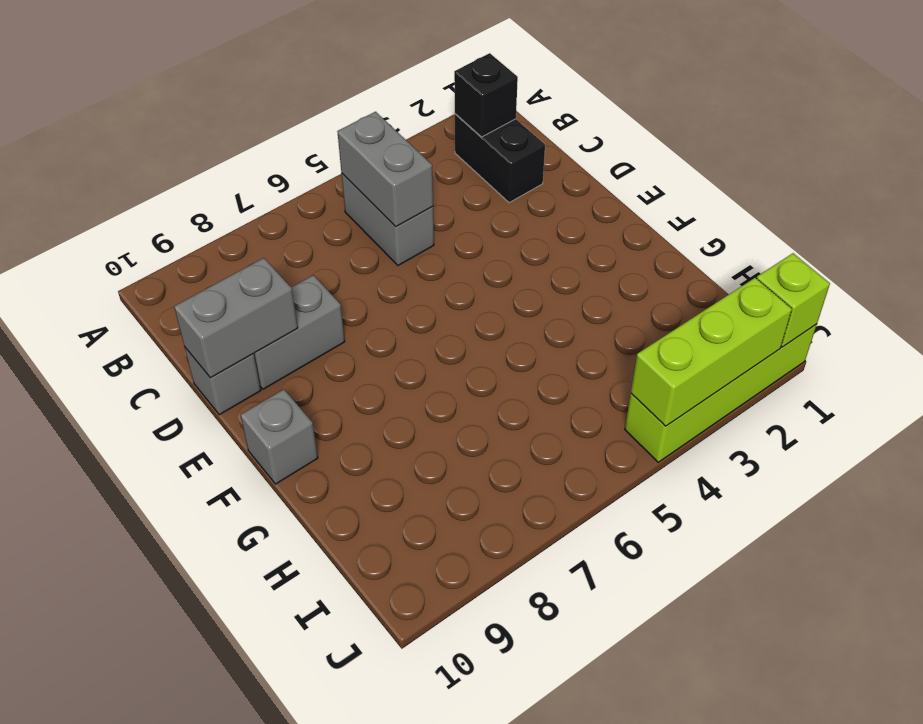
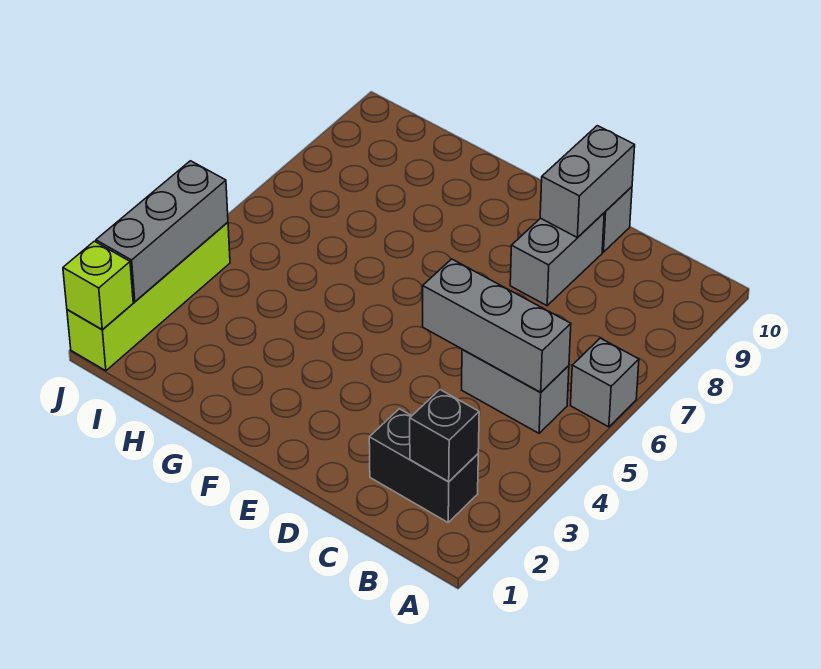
grey brick B5:C5 level 2 -> grey brick B5:D5 level 2
grey brick F10 level 1 -> grey brick A6 level 1
lime brick J2:J4 level 2 -> grey brick J2:J4 level 2

